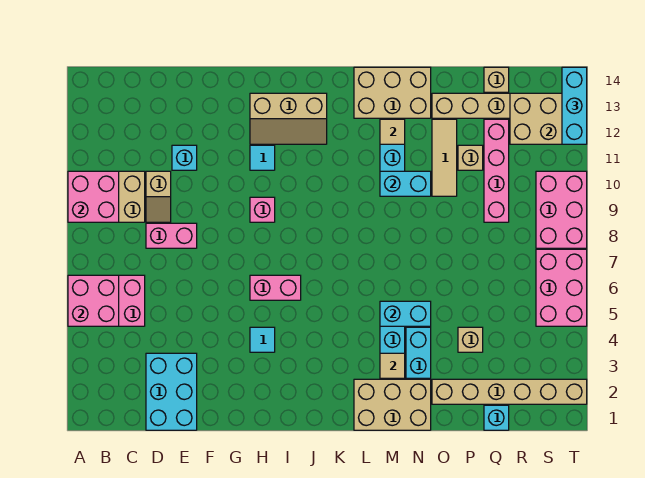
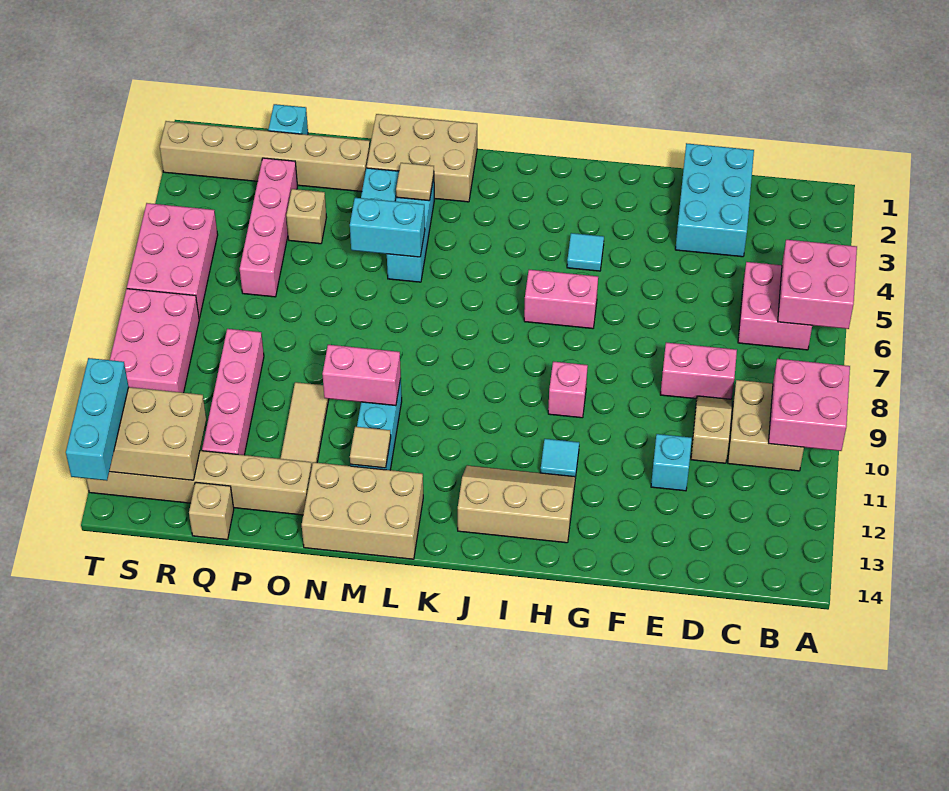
cyan brick M10:N10 level 2 -> pink brick M10:N10 level 2
tan brick P11 level 1 -> none
none -> pink brick Q3:Q6 level 1

